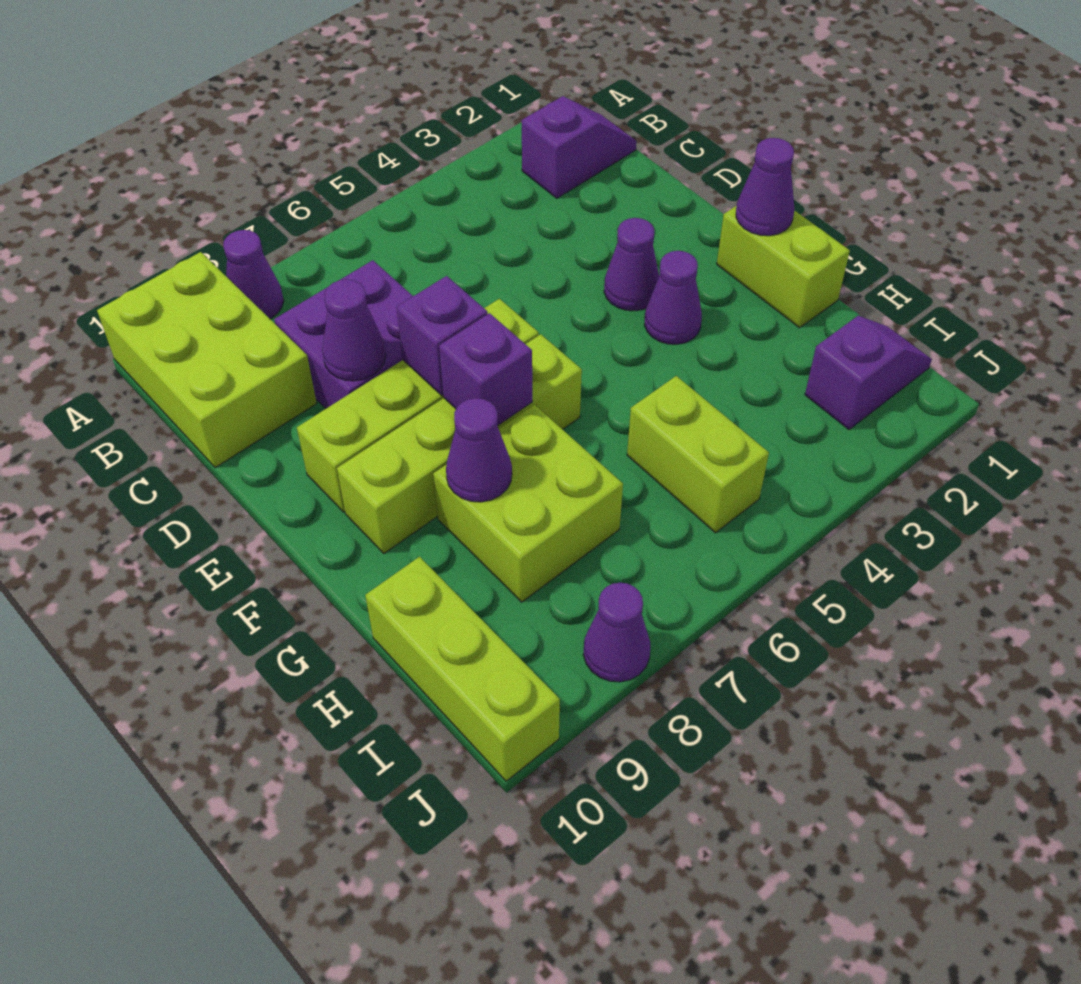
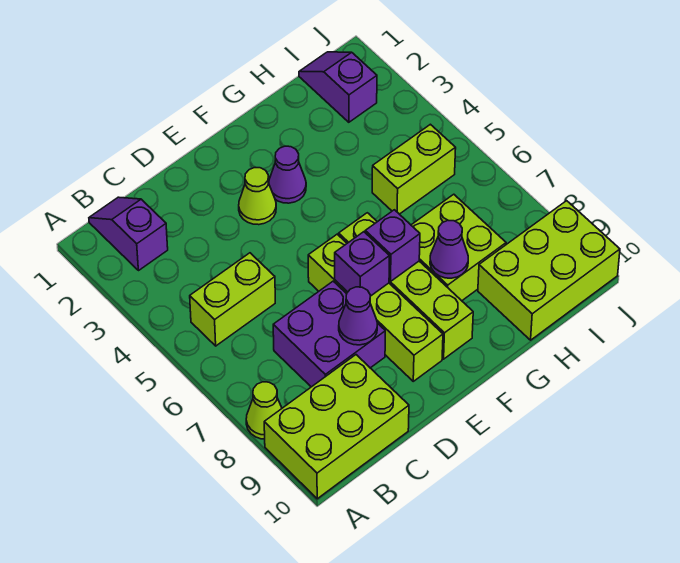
purple cone A8 level 1 -> lime cone A8 level 1
purple cone E3 level 1 -> lime cone E3 level 1
lime brick F1:G1 level 1 -> lime brick B5:C5 level 1
purple cone F1 level 2 -> none
lime brick H10:J10 level 1 -> lime brick H9:J10 level 1
purple cone J8 level 1 -> none

